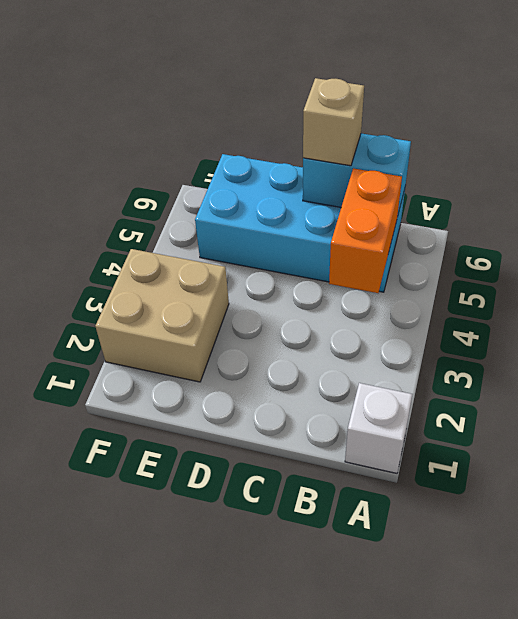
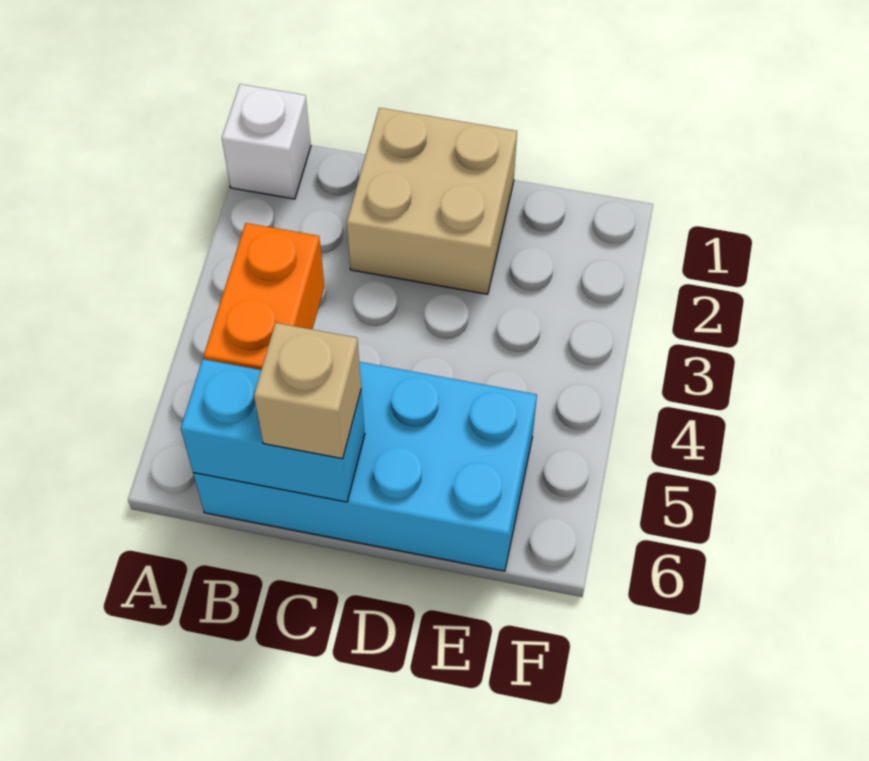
tan brick E2:F3 level 1 -> tan brick C1:D2 level 1

